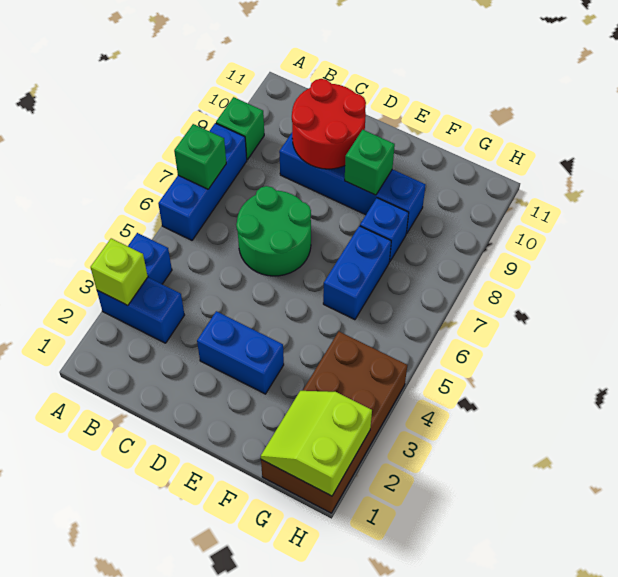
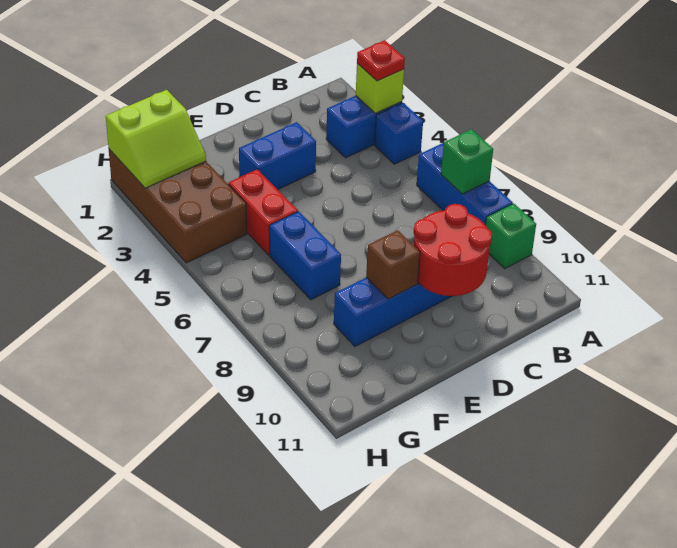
none -> red plate A3 level 3
green round brick C6:D7 level 1 -> none
green brick E9 level 2 -> brown brick E9 level 2
none -> red brick F4:F5 level 1
blue brick F8 level 1 -> none
lime slope G1:H2 level 2 top H -> lime slope G1:H2 level 2 top 1

